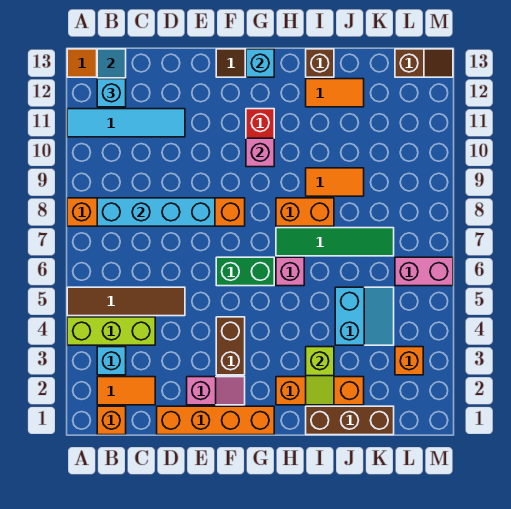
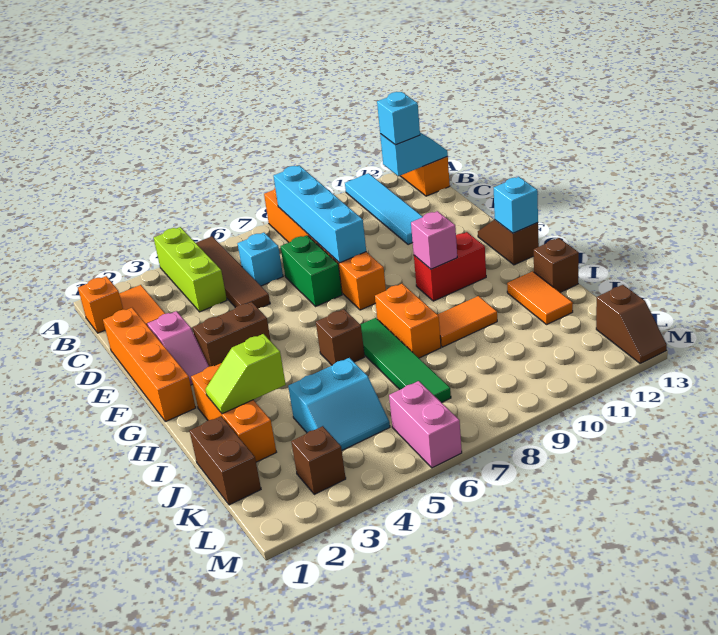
cyan brick B3 level 1 -> cyan brick C6 level 1
green brick F6:G6 level 1 -> green brick D7:E7 level 1
pink brick H6 level 1 -> brown brick H6 level 1
brown brick I1:K1 level 1 -> brown brick J1:K1 level 1
orange tile I9:J9 level 1 -> orange tile I9:I10 level 1
orange brick L3 level 1 -> brown brick L3 level 1

